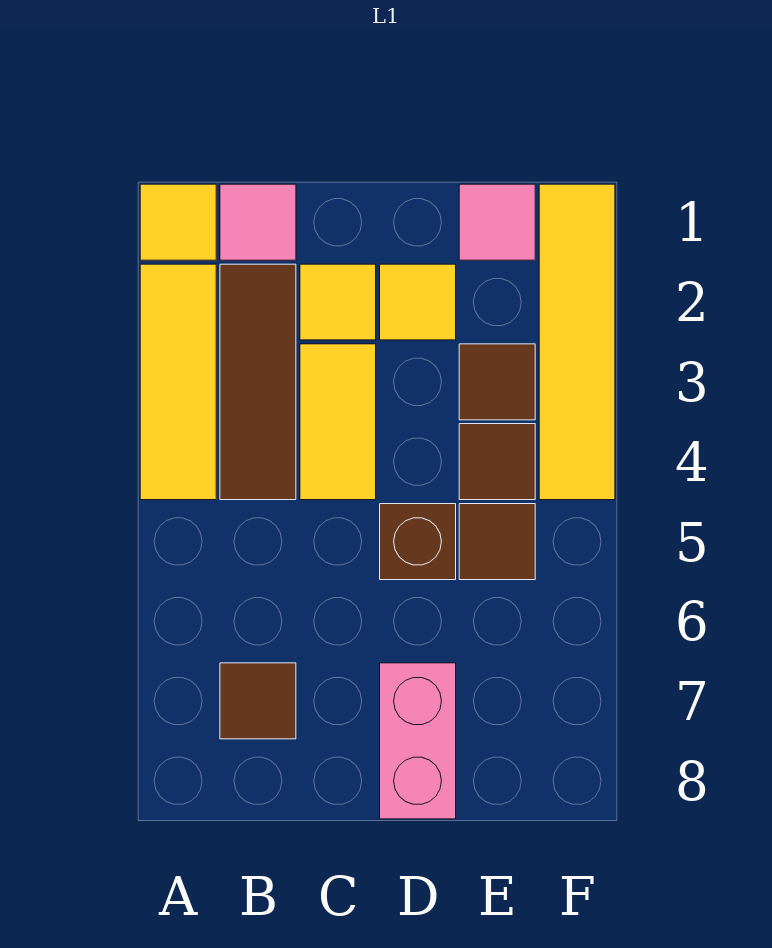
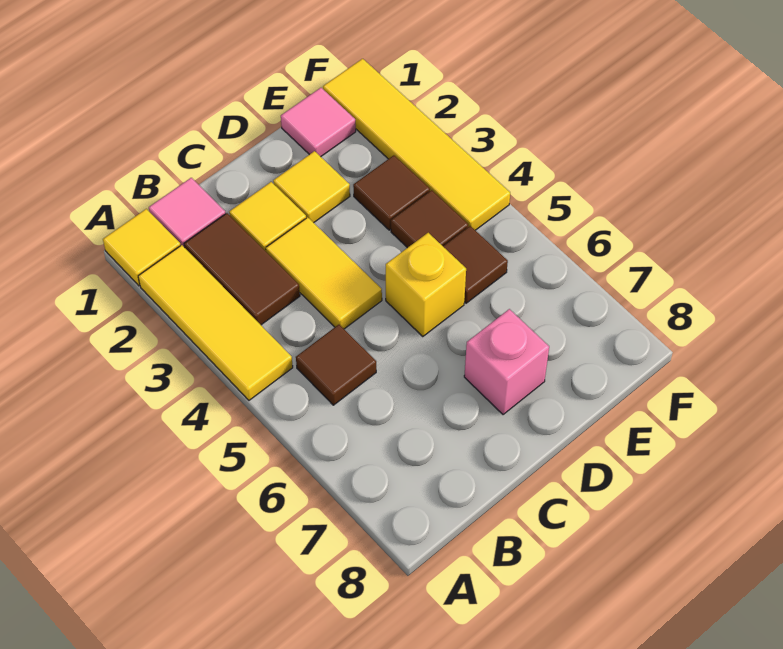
brown tile B2:B4 level 1 -> brown tile B2:B3 level 1
brown tile B7 level 1 -> brown tile B5 level 1
brown brick D5 level 1 -> yellow brick D5 level 1
pink brick D7:D8 level 1 -> pink brick D7 level 1

